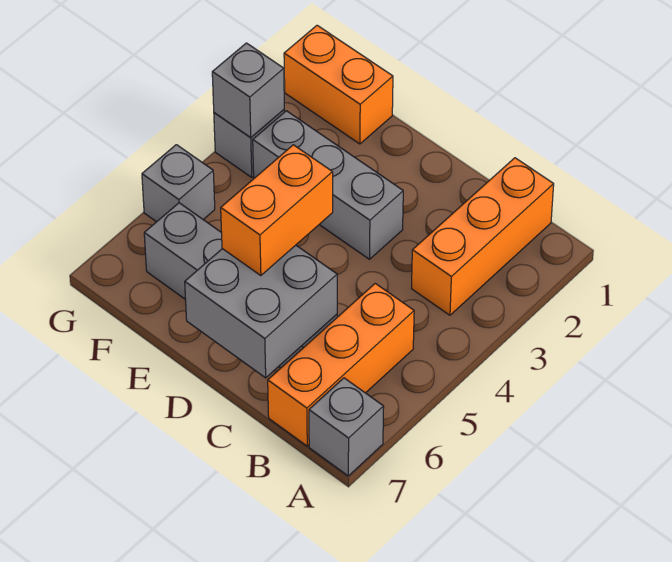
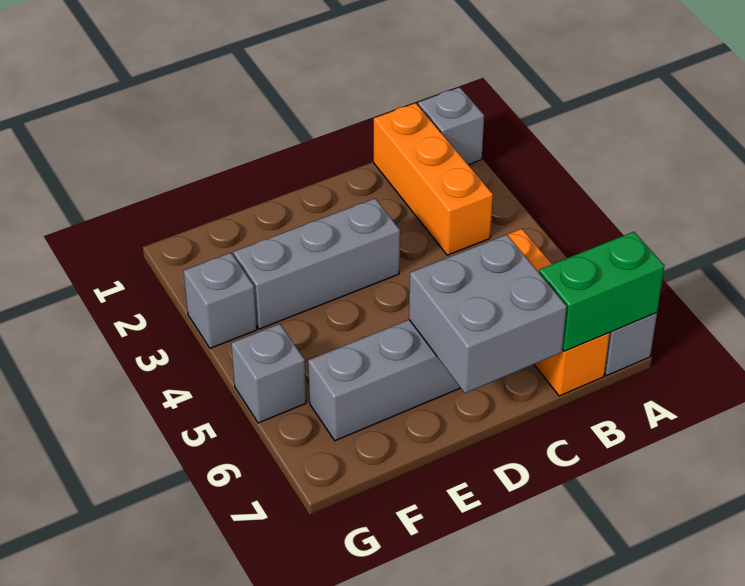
none -> green brick A7:B7 level 2
orange brick D5:D6 level 3 -> none
orange brick F1:G1 level 1 -> none
grey brick G3 level 2 -> grey brick A1 level 1

